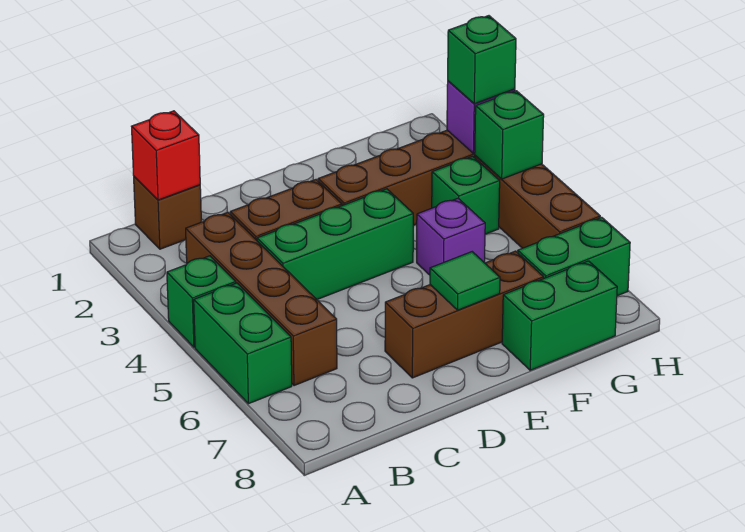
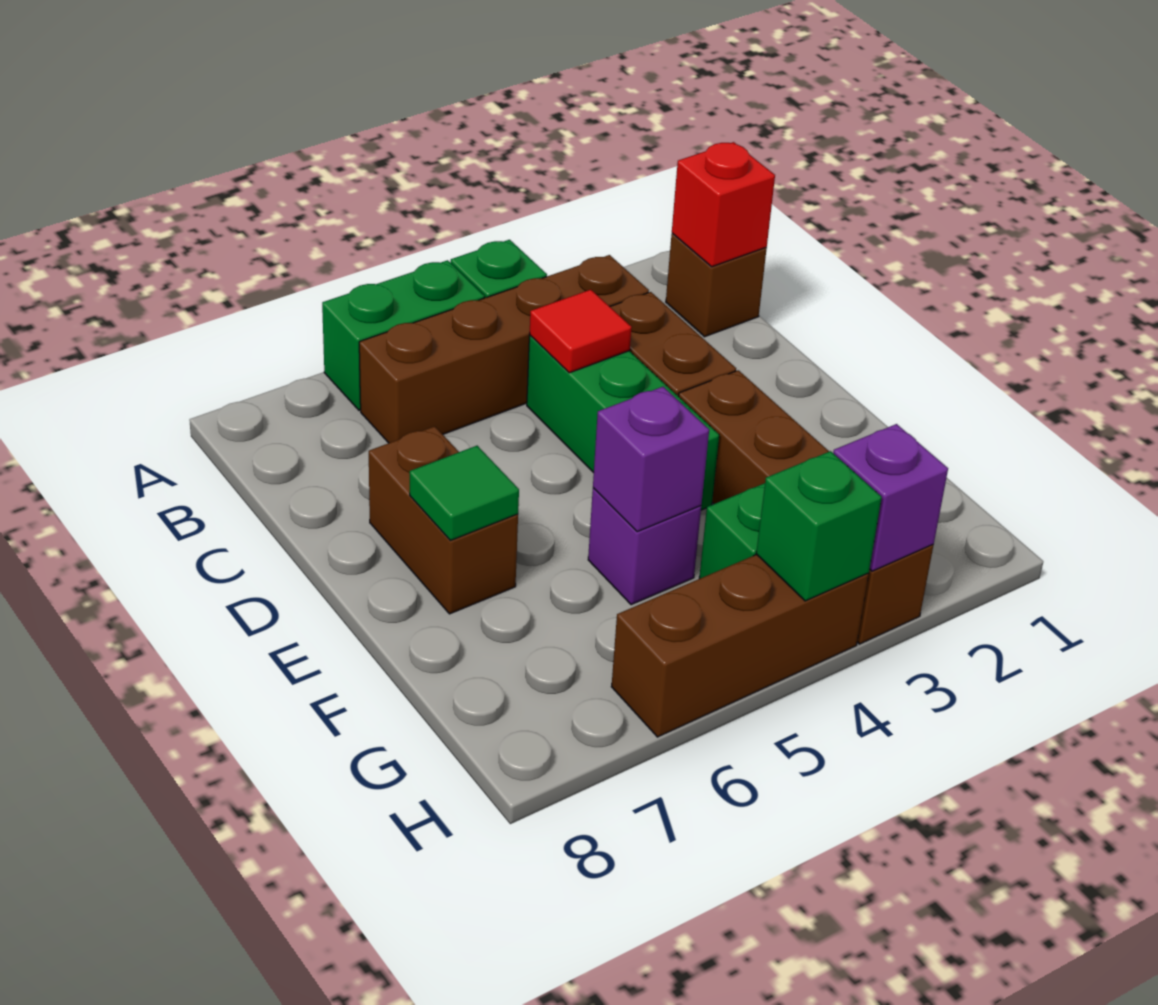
none -> red tile C4 level 2
brown brick D7:F7 level 1 -> brown brick D7:E7 level 1
none -> purple brick F5 level 2
green brick F8:G8 level 1 -> none
green brick G7:H7 level 1 -> none
green brick H3 level 3 -> none

